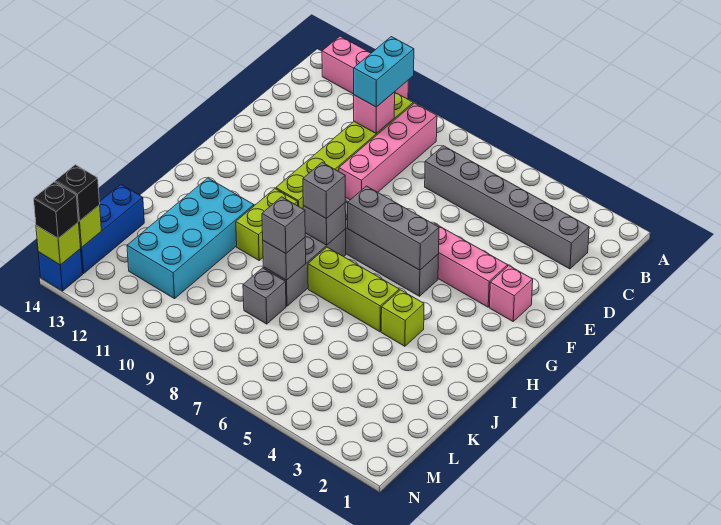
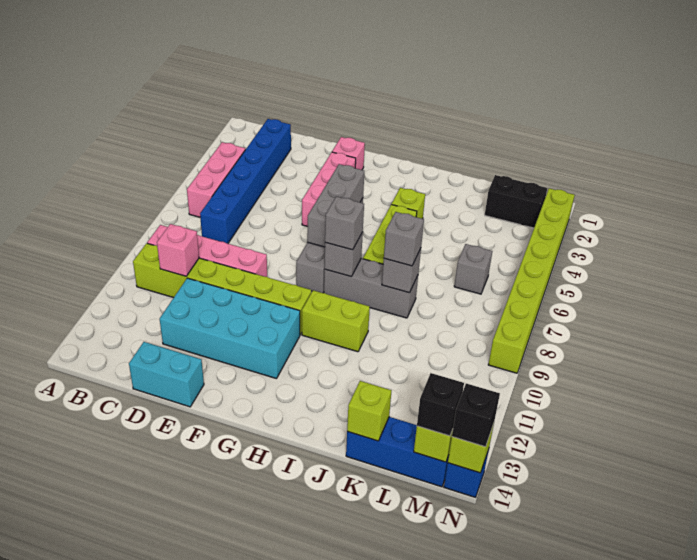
pink brick A11:A13 level 1 -> pink brick B4:B6 level 1
cyan brick B10:C10 level 3 -> cyan brick D14:E14 level 1
grey brick C2:C7 level 1 -> blue brick C2:C7 level 1
cyan brick I11:L12 level 1 -> cyan brick D11:G12 level 1
grey brick K8 level 1 -> grey brick L6 level 1
none -> lime brick K14 level 2
none -> black brick L2:M2 level 1
none -> lime brick N2:N9 level 1

